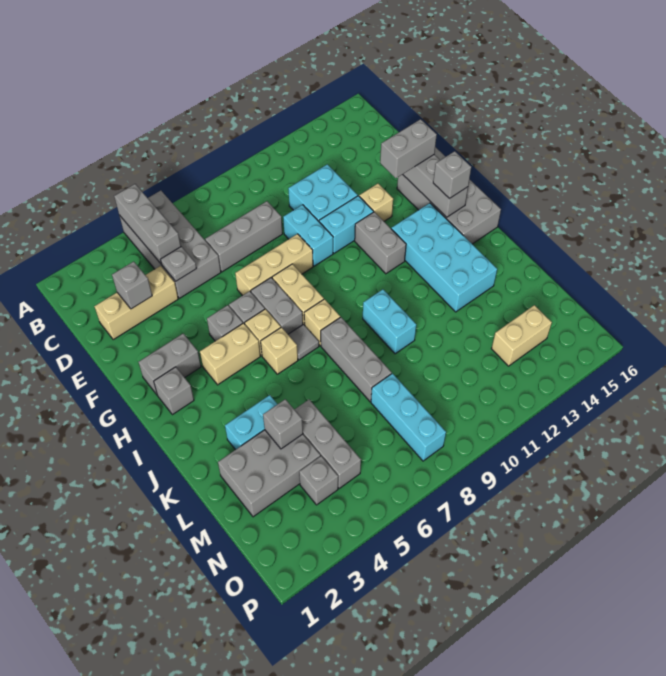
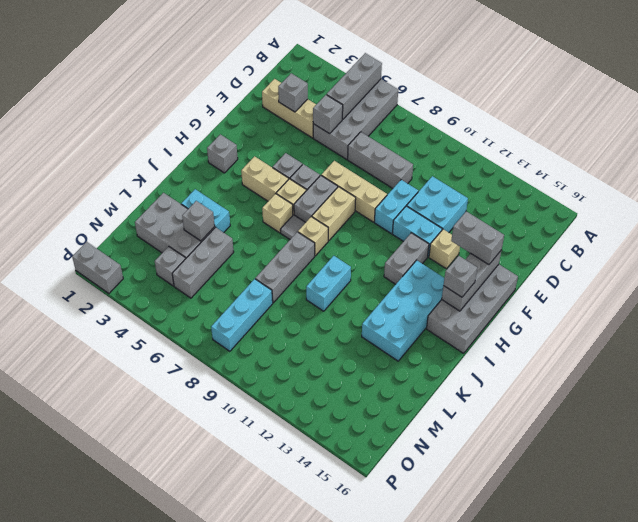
grey plate D5 level 2 -> grey brick D5 level 2
grey brick G2:G3 level 1 -> grey brick P1:P2 level 1
tan brick N13:N14 level 1 -> none

